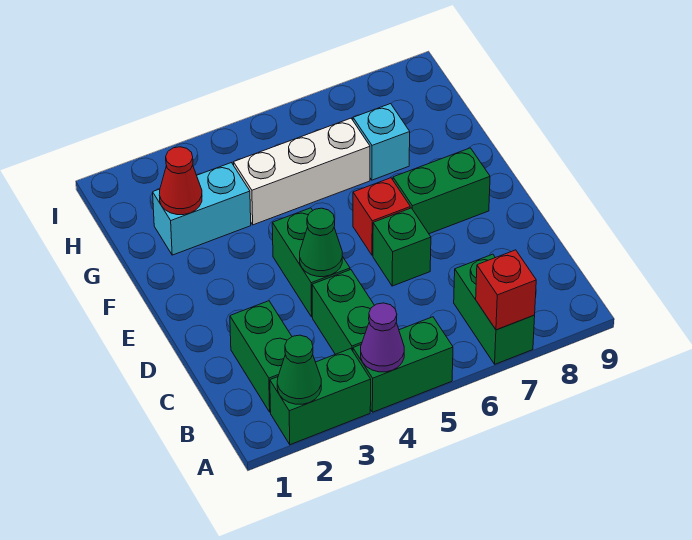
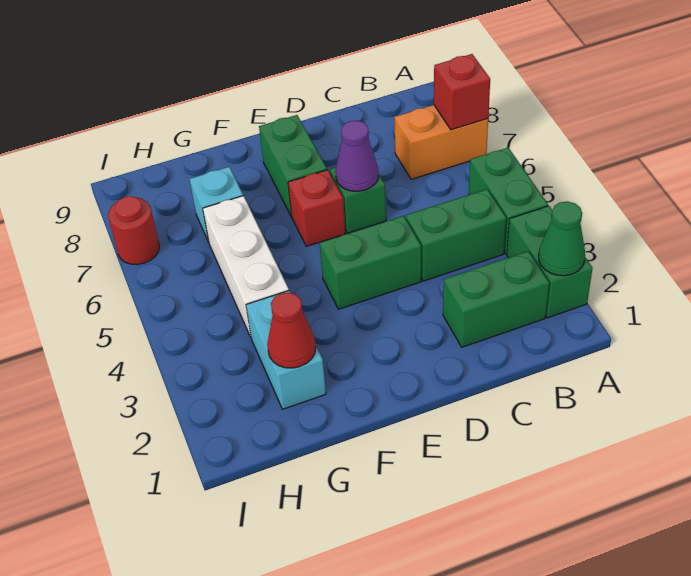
purple cone A4 level 2 -> purple cone D6 level 2
green brick A7:B7 level 1 -> orange brick A7:B7 level 1
green cone D4 level 2 -> none
none -> red round brick I7 level 1

